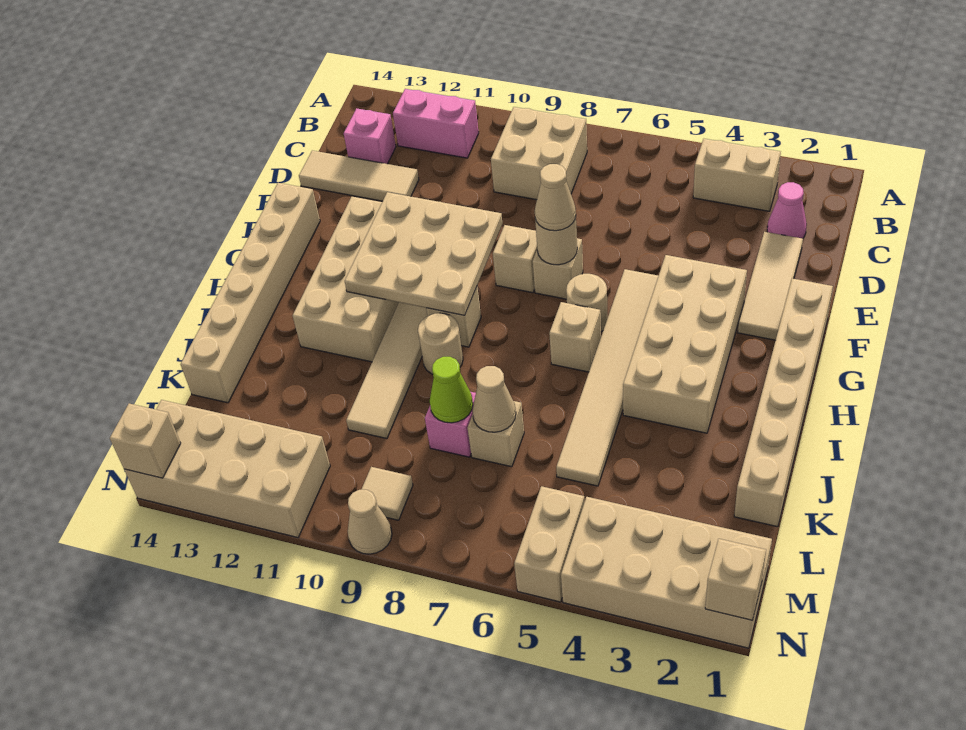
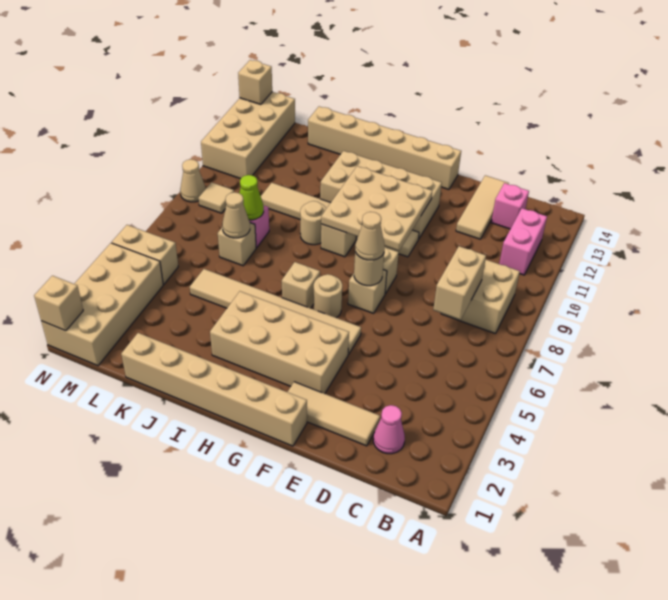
tan brick B3:B4 level 1 -> tan brick C7:C8 level 2

